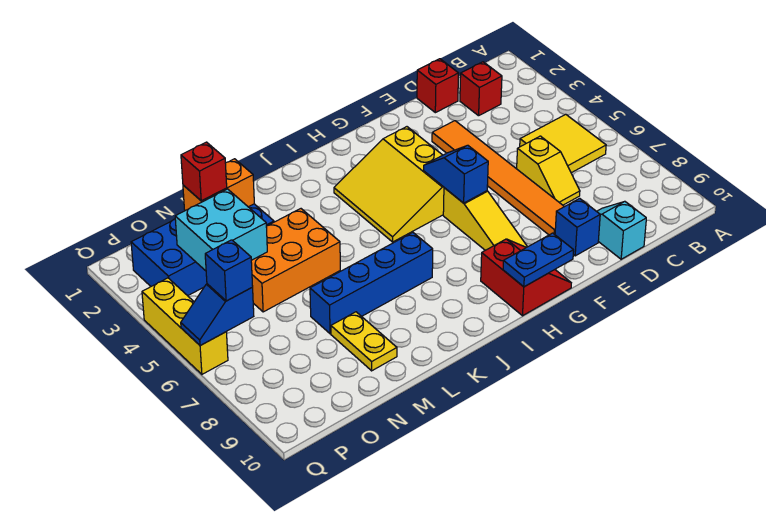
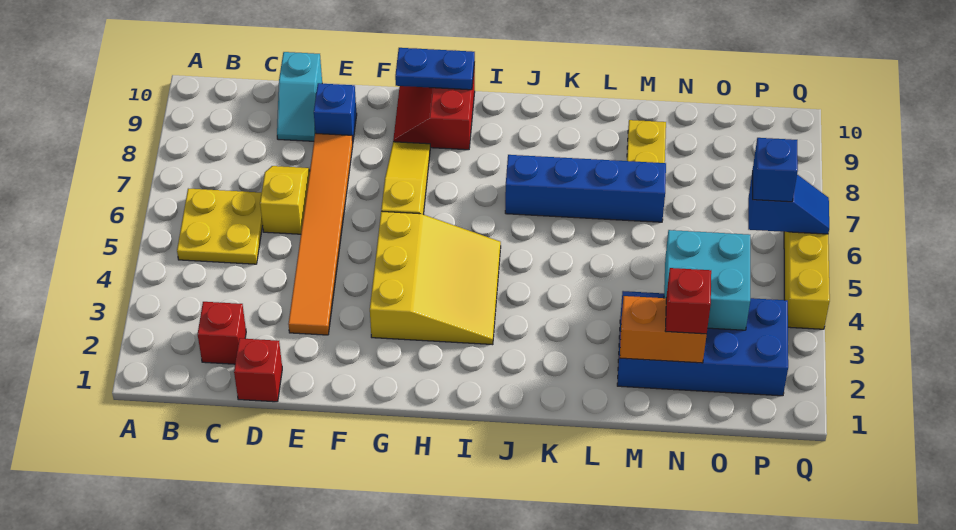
yellow tile B5:C6 level 1 -> yellow plate B5:C6 level 1
blue slope G5:G6 level 2 top 6 -> none
orange brick L4:N5 level 1 -> none

